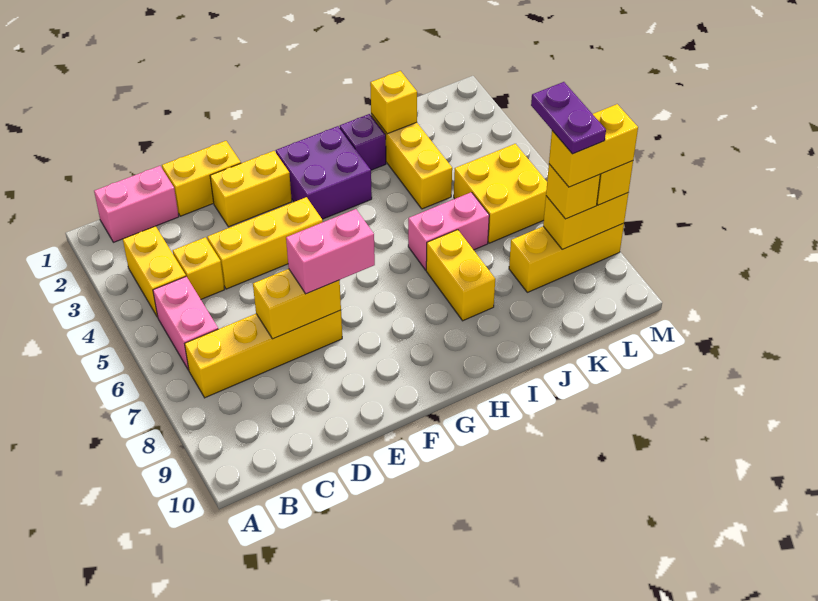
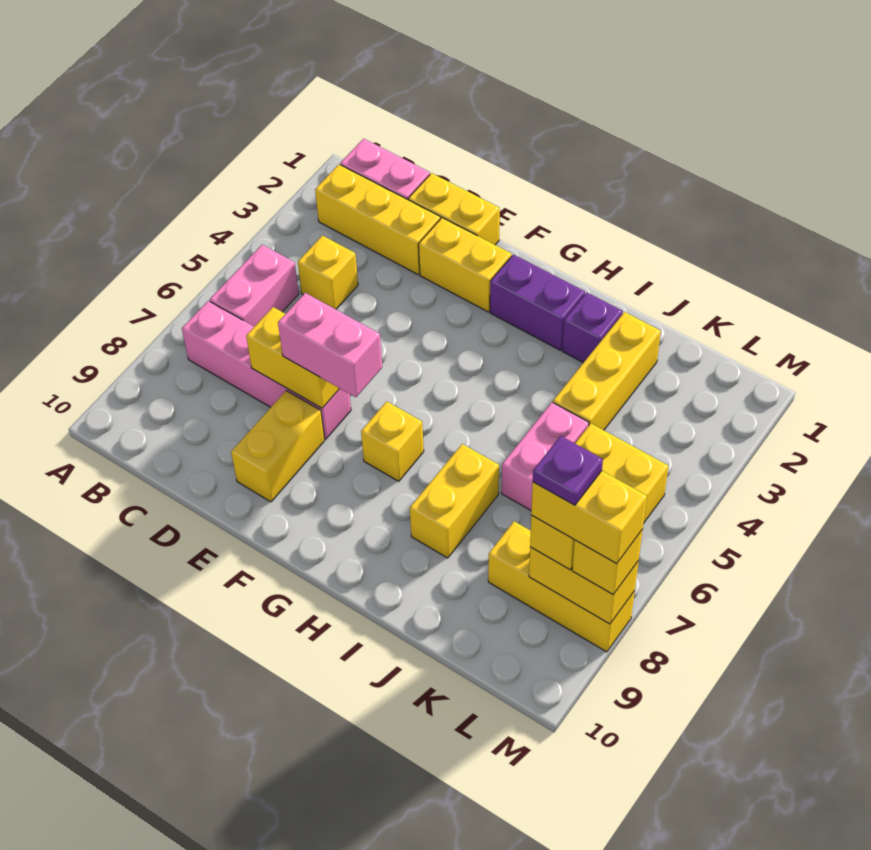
yellow brick B3:B4 level 1 -> yellow brick E8:E9 level 1
yellow brick B7:E7 level 1 -> pink brick B7:E7 level 1
yellow brick D4:F4 level 1 -> yellow brick B2:D2 level 1
purple brick G2:H3 level 1 -> purple brick G2:H2 level 1
pink brick I6:J6 level 1 -> pink brick J5:J6 level 1
yellow brick J2 level 2 -> yellow brick G7 level 1
purple plate L7:L8 level 5 -> purple plate L8 level 5

